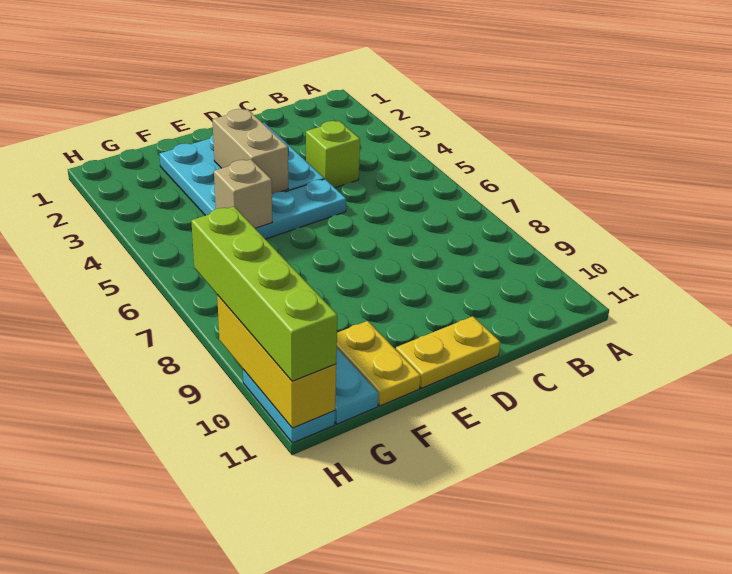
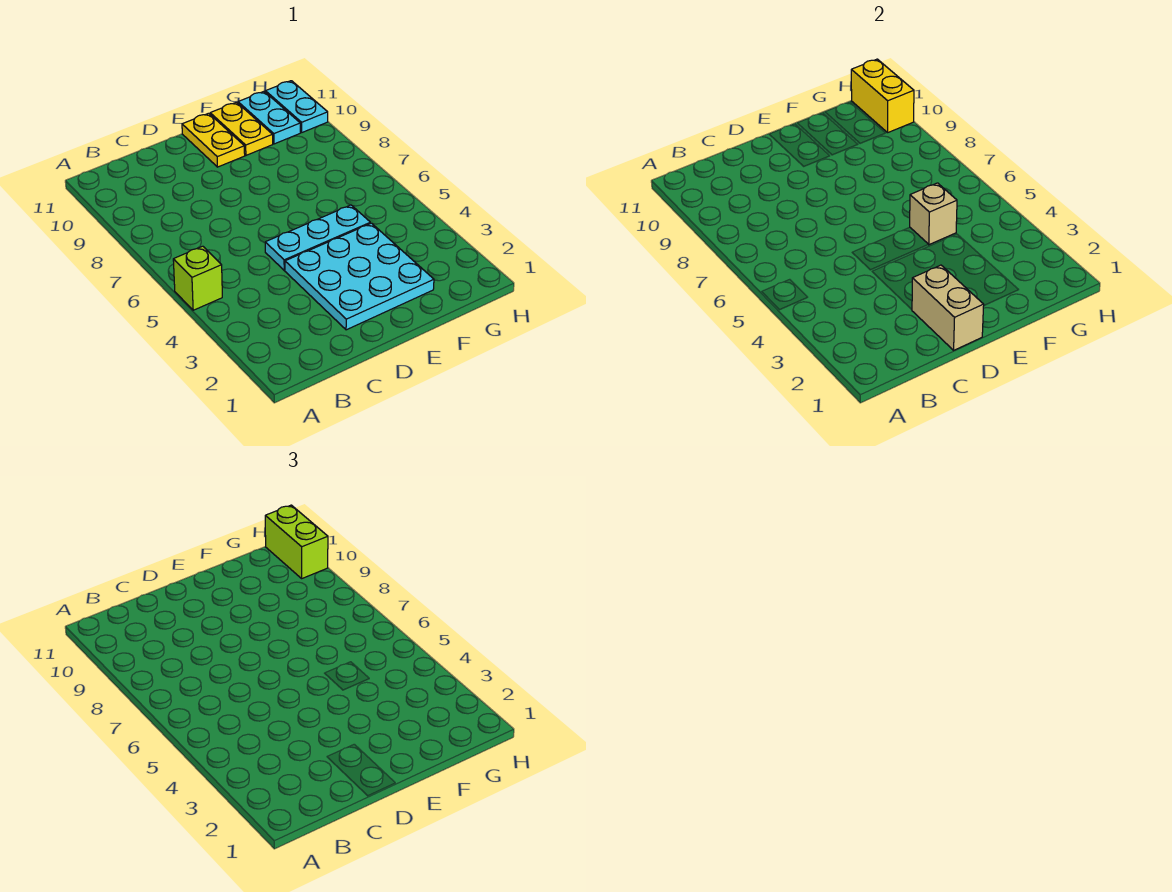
lime brick C4 level 1 -> lime brick A5 level 1
yellow plate D11:E11 level 1 -> yellow plate E10:E11 level 1
tan brick E3:E4 level 2 -> tan brick D1:D2 level 2
lime brick H8:H11 level 3 -> lime brick H10:H11 level 3
yellow brick H9:H11 level 2 -> yellow brick H10:H11 level 2

